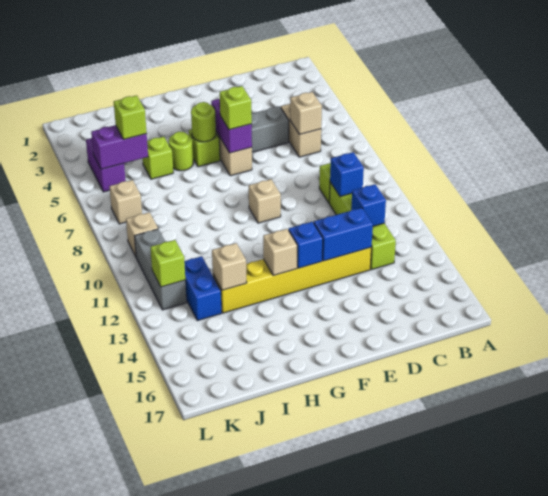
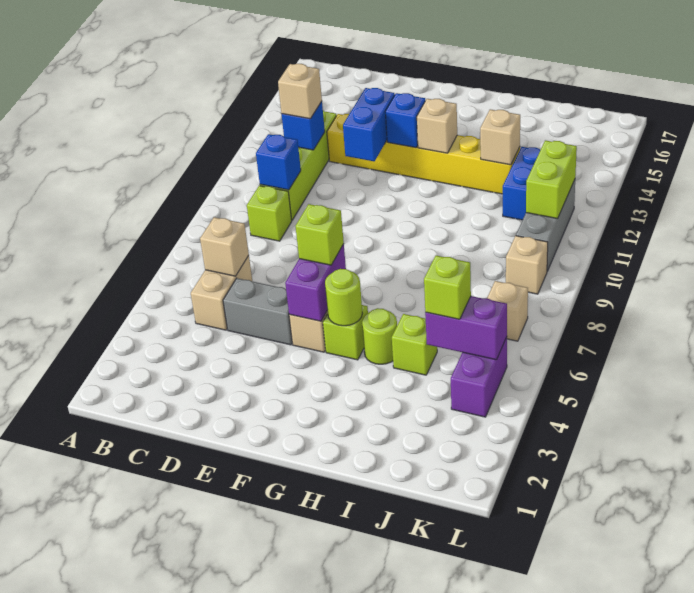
blue brick D13:E13 level 2 -> blue brick E12:E13 level 2
tan brick F9 level 1 -> tan brick C12 level 3
lime brick K12 level 2 -> lime brick K11:K12 level 2

